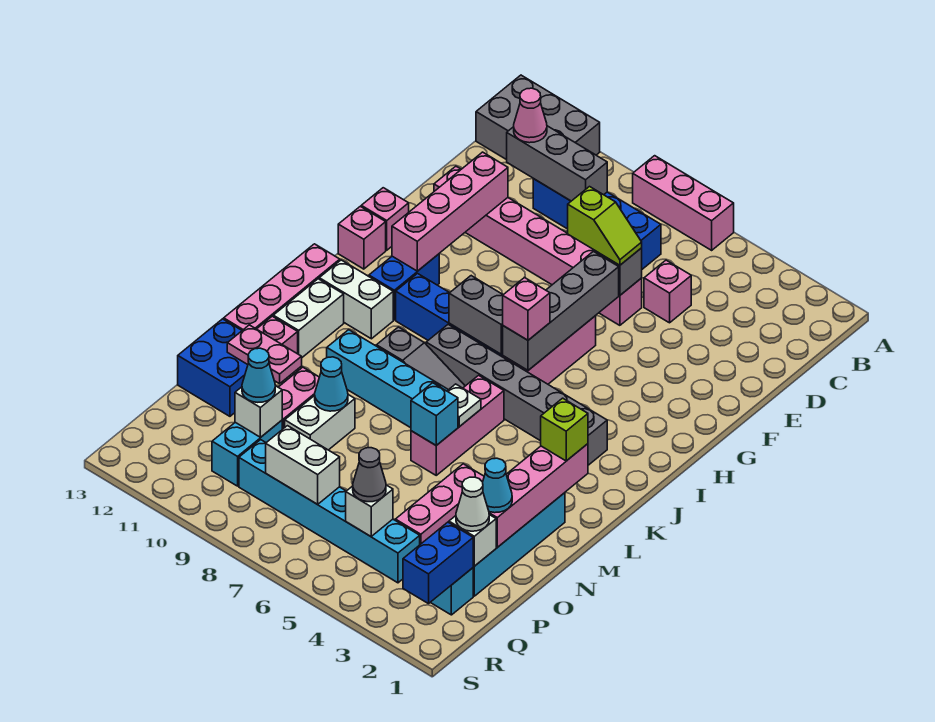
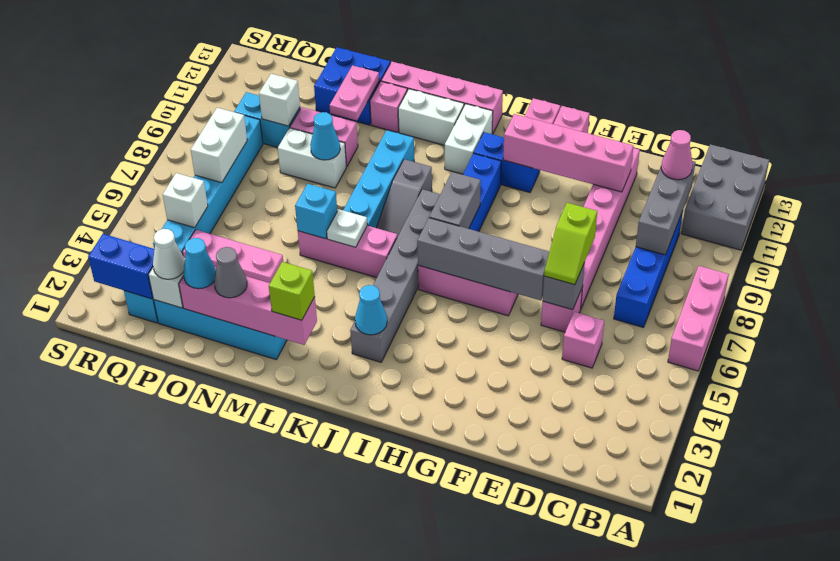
pink brick I6 level 3 -> none
cyan cone P10 level 3 -> cyan cone J3 level 2
grey cone Q5 level 3 -> grey cone N2 level 3

